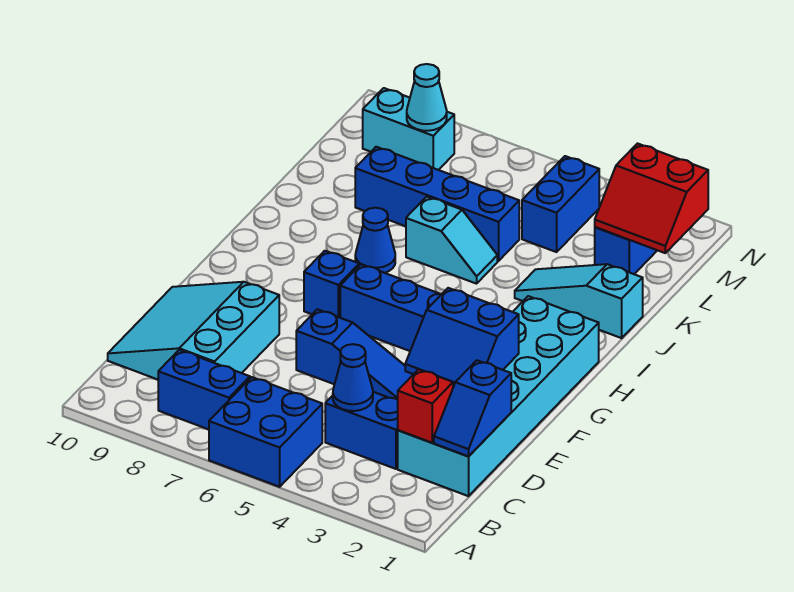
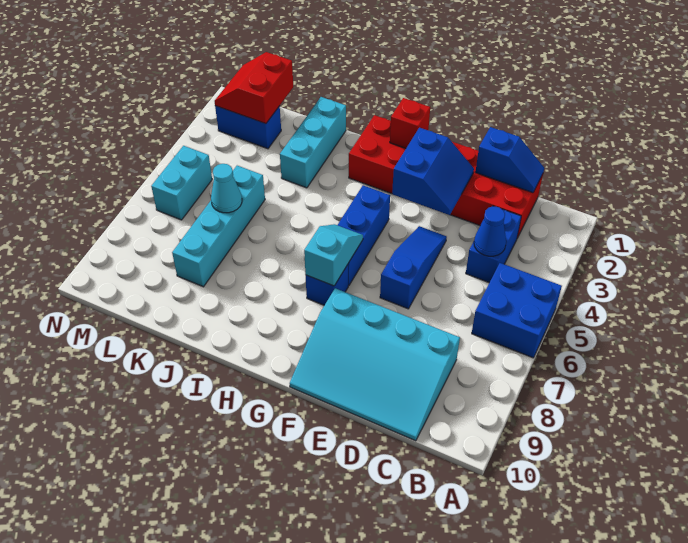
blue brick B7:B8 level 1 -> none
cyan brick C1:H2 level 1 -> red brick C1:H2 level 1
red brick C2 level 2 -> red brick G1 level 2
cyan slope C8:E10 level 1 top 8 -> cyan slope C8:F10 level 1 top 8
blue cone I7 level 1 -> none
cyan slope J1:J3 level 1 top 1 -> cyan brick J1:J3 level 1
cyan slope J5:J6 level 1 top 6 -> cyan slope G6:G7 level 2 top 7
blue brick K5:K8 level 1 -> cyan brick K5:K8 level 1
red slope L1:M2 level 2 top M -> red slope L1:M2 level 2 top L
blue brick L4:M4 level 1 -> none
cyan brick M8:M9 level 1 -> cyan brick M5:M6 level 1
cyan cone M8 level 2 -> cyan cone K6 level 2

